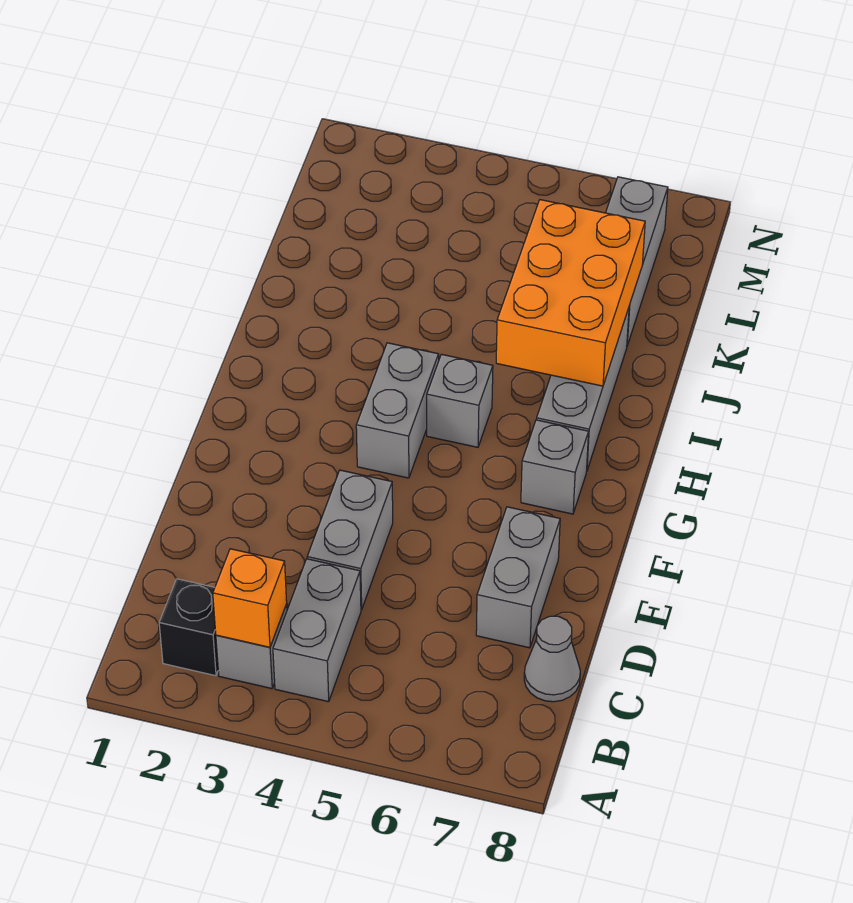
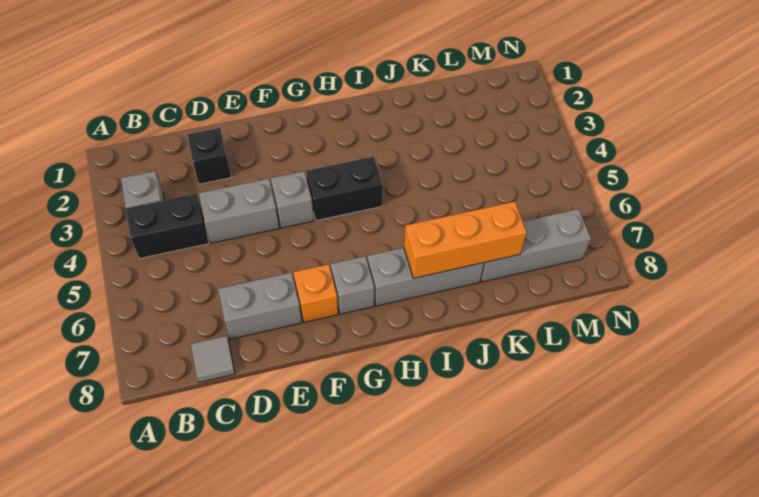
black brick B2 level 1 -> black brick D2 level 1
orange brick B3 level 2 -> orange brick F7 level 1
grey brick B4:C4 level 1 -> black brick B4:C4 level 1
grey cone C8 level 1 -> grey tile C8 level 1
grey brick G4:H4 level 1 -> black brick G4:H4 level 1
grey brick H5 level 1 -> grey brick F4 level 1
orange brick I6:K7 level 2 -> orange brick I7:K7 level 2

